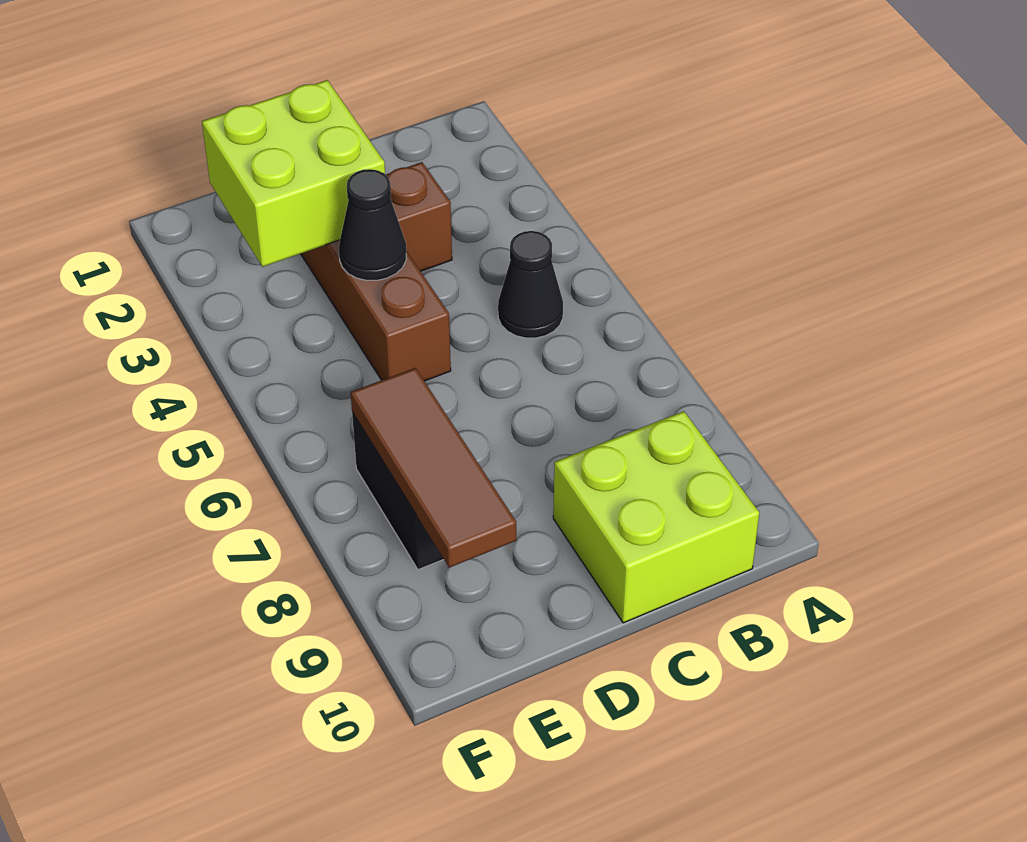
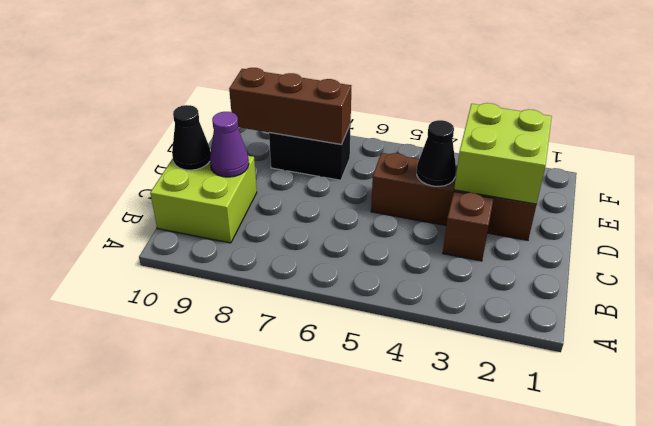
black cone B5 level 1 -> black cone C10 level 2
none -> purple cone C9 level 2
brown tile E7:E9 level 2 -> brown brick E7:E9 level 2

